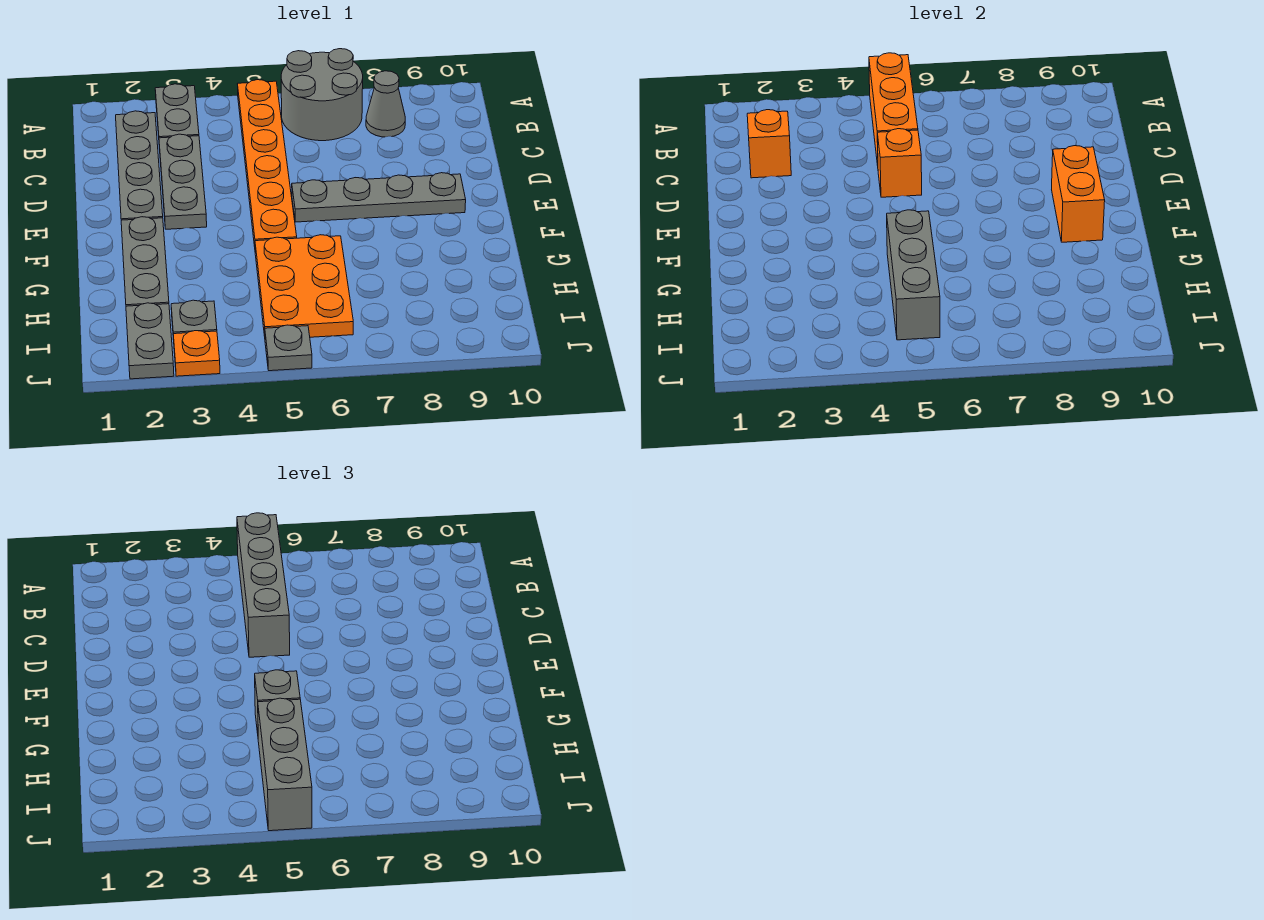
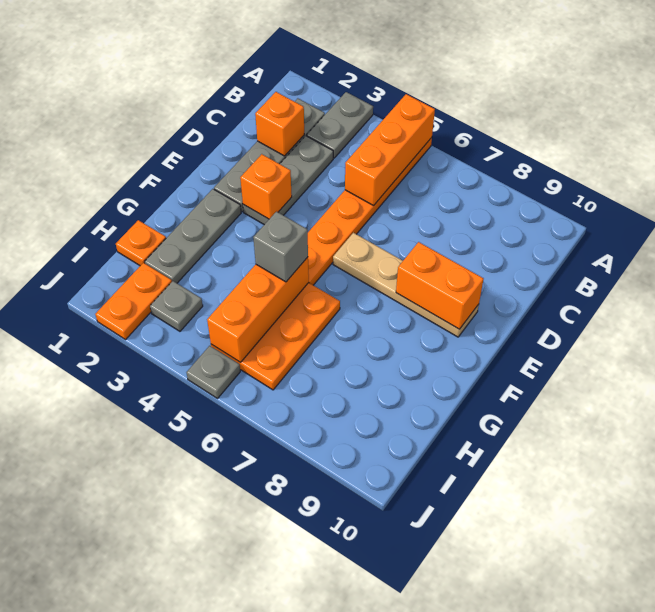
grey brick A5:D5 level 3 -> none
grey round brick A6:B7 level 1 -> none
grey cone B8 level 1 -> none
orange brick D5 level 2 -> orange brick E3 level 2
grey plate E6:E9 level 1 -> tan plate E6:E9 level 1
orange brick E9:F9 level 2 -> orange brick E8:E9 level 2
grey brick G5:I5 level 2 -> orange brick G5:I5 level 2
grey brick H5:J5 level 3 -> none
grey plate I2:J2 level 1 -> orange plate I2:J2 level 1
orange plate J3 level 1 -> orange plate H1 level 1

